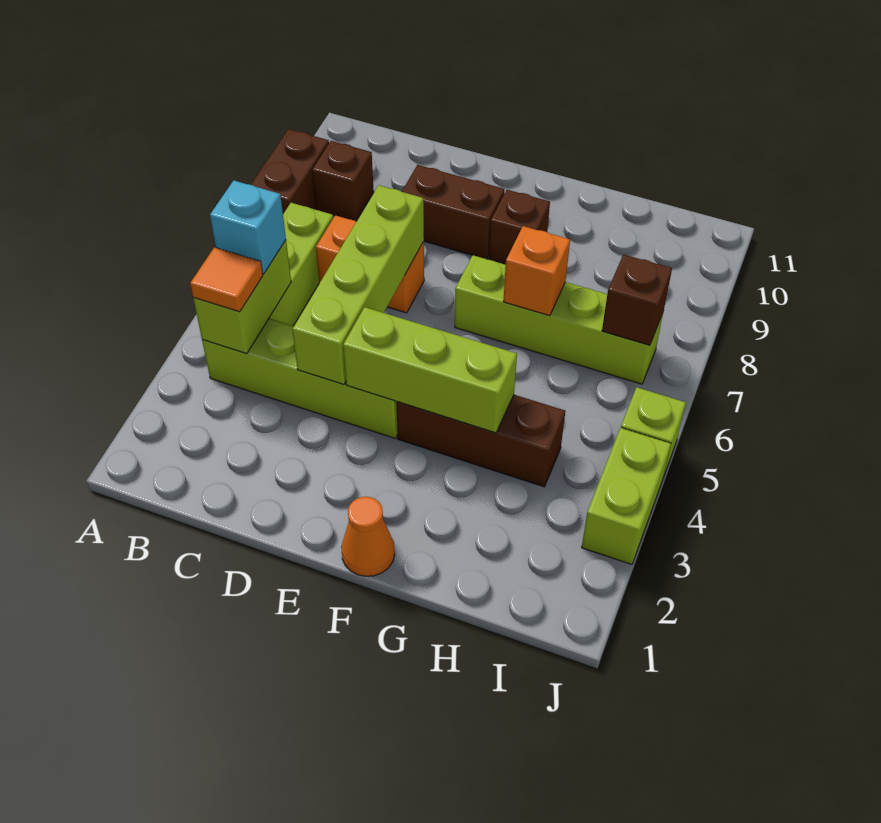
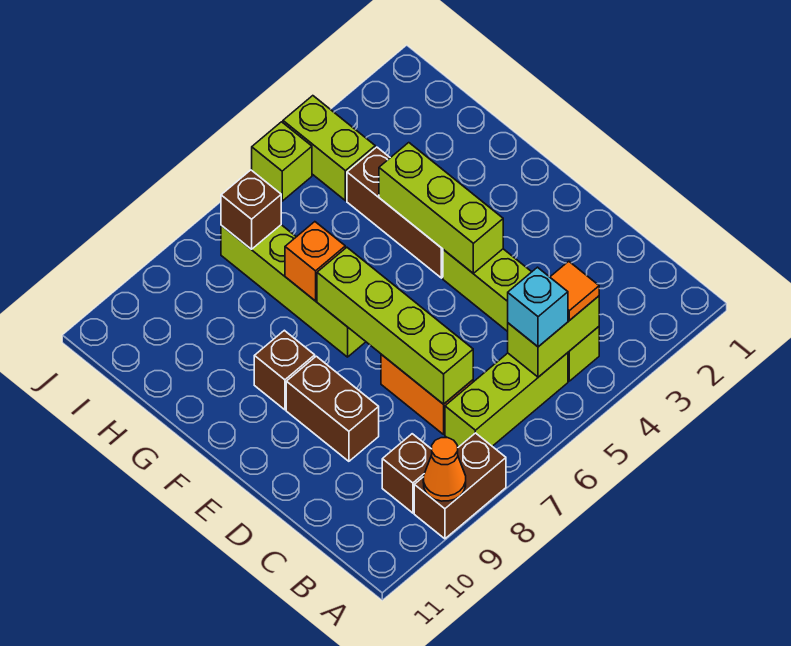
lime brick D4:D7 level 2 -> lime brick C7:F7 level 2
orange cone F1 level 1 -> orange cone A9 level 2
lime brick J3:J4 level 1 -> lime brick I4:J4 level 1

